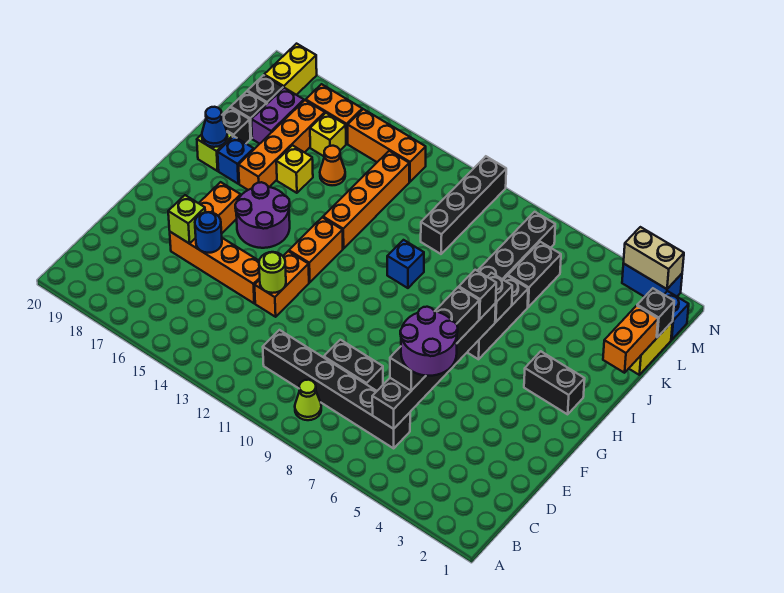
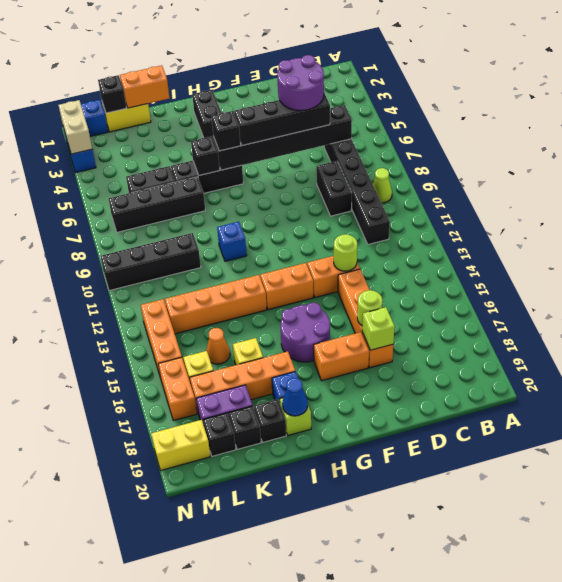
blue round brick E16 level 2 -> lime round brick E16 level 2

